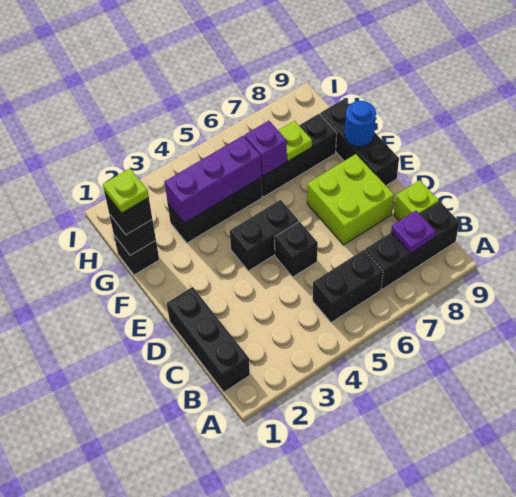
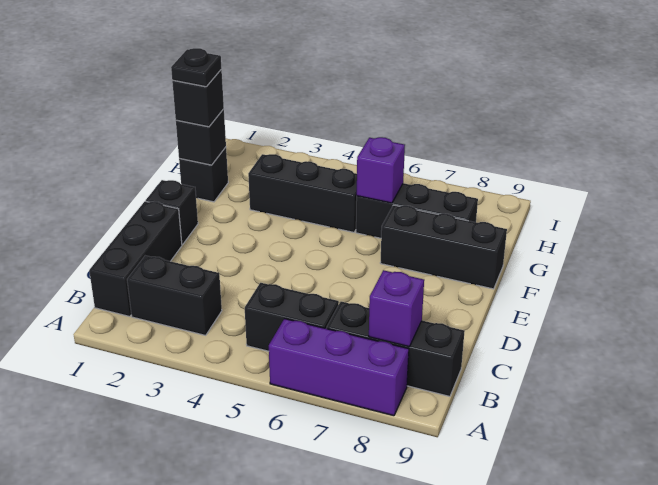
purple plate B8 level 2 -> purple brick B8 level 2
lime brick C9 level 1 -> none
black brick D5 level 1 -> black brick E1 level 1
lime brick D7:E8 level 1 -> none
black brick E4:E5 level 1 -> black brick B2:B3 level 1
black brick E9:G9 level 1 -> black brick F7:F9 level 1
blue round brick F9 level 2 -> none
lime plate G1 level 4 -> black plate G1 level 4
purple brick G3:G5 level 2 -> purple brick A6:A8 level 1
lime plate G7 level 2 -> none

